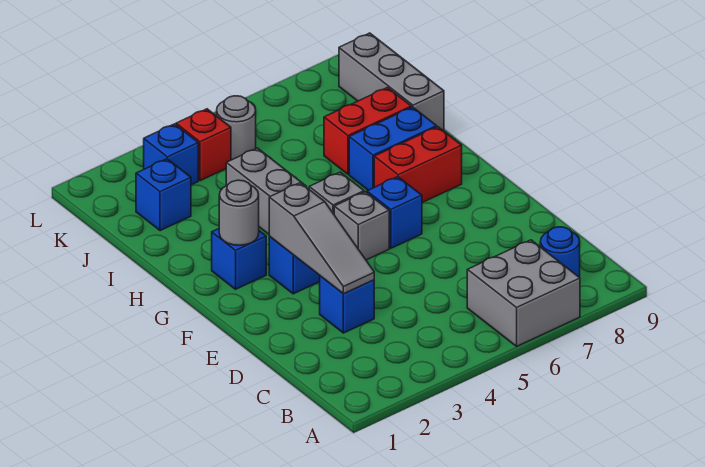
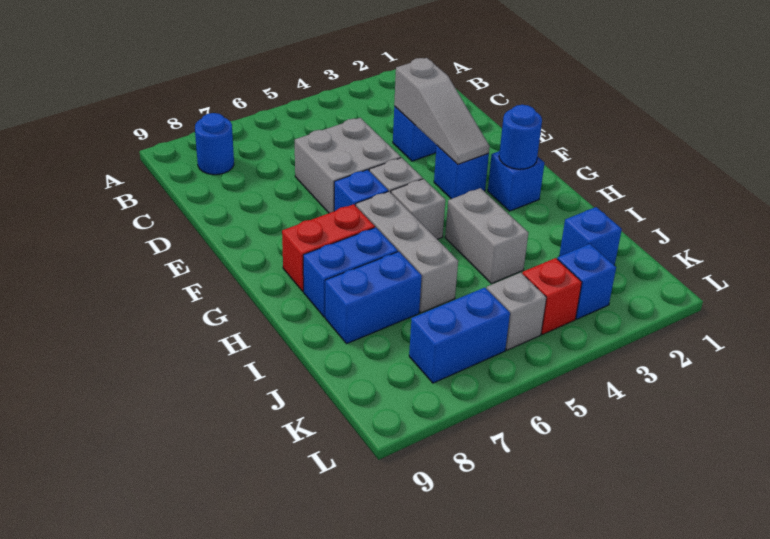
grey brick A6:B7 level 1 -> grey brick D5:E6 level 1
grey slope D3:F3 level 2 top F -> grey slope D3:F3 level 2 top D
grey round brick G2 level 2 -> blue round brick G2 level 2
red brick I7:I8 level 1 -> blue brick I7:I8 level 1
grey brick I9:K9 level 1 -> grey brick G6:I6 level 1
grey round brick K5 level 1 -> grey brick K5 level 1
none -> blue brick K6:K7 level 1

